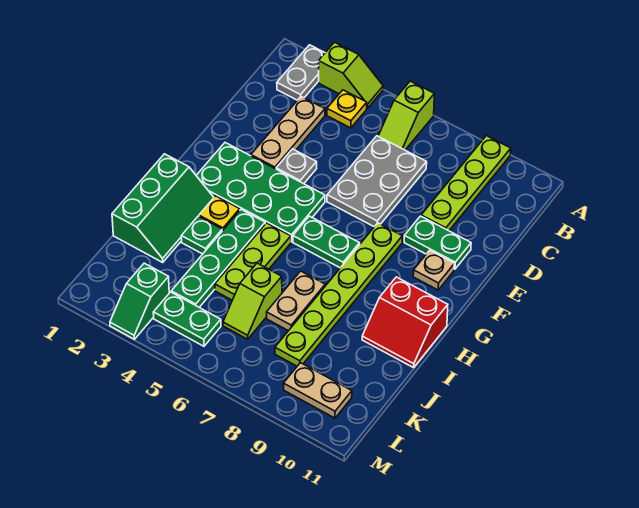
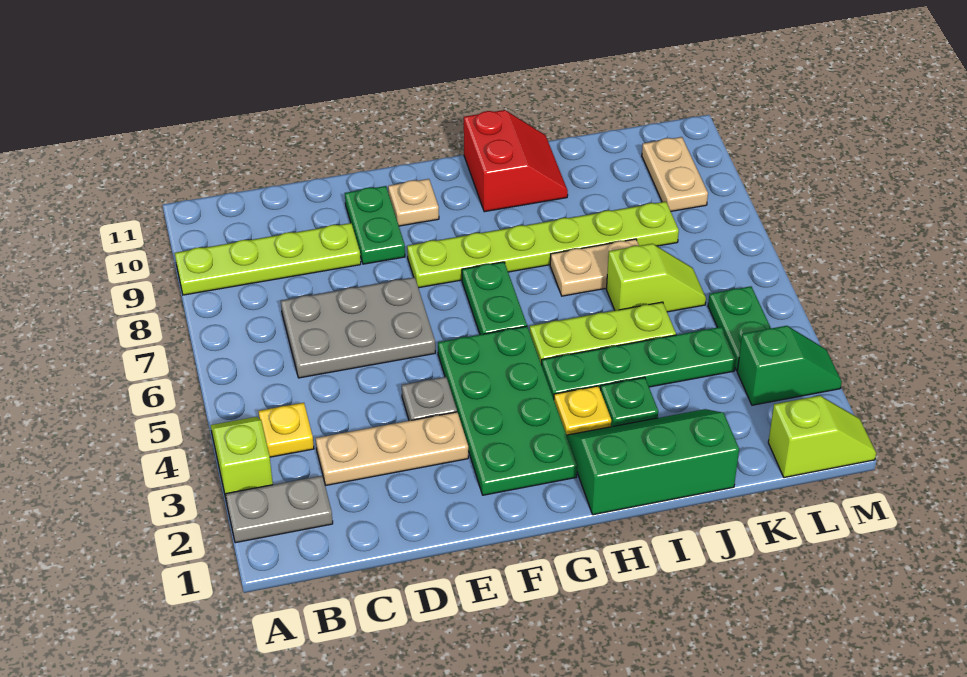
lime slope A6:B6 level 1 top A -> lime slope L1:M1 level 1 top L

